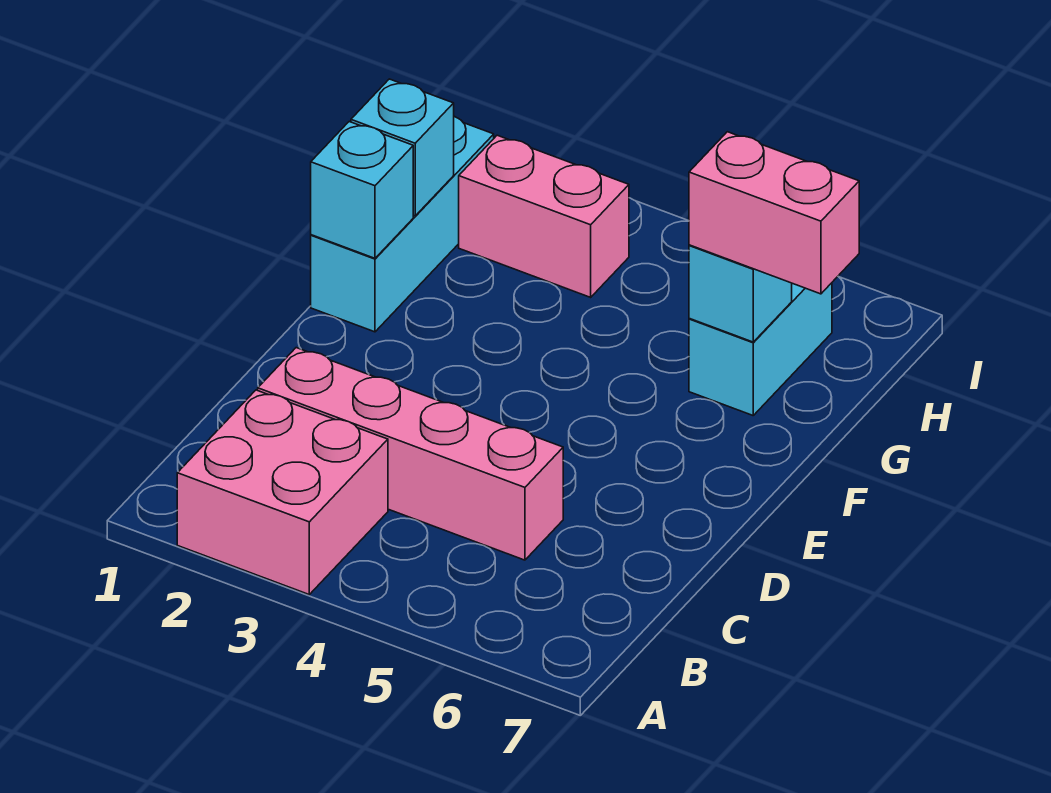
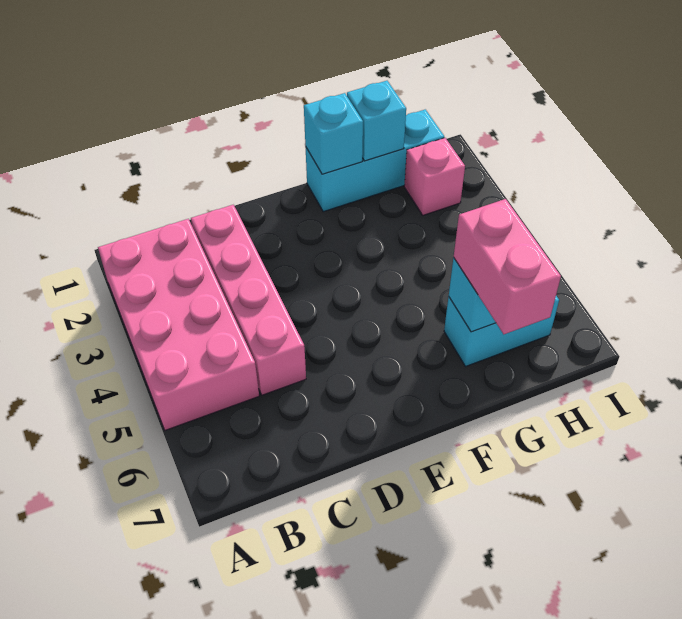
pink brick A2:B3 level 1 -> pink brick A2:B5 level 1
pink brick H2:H3 level 1 -> pink brick H2 level 1

